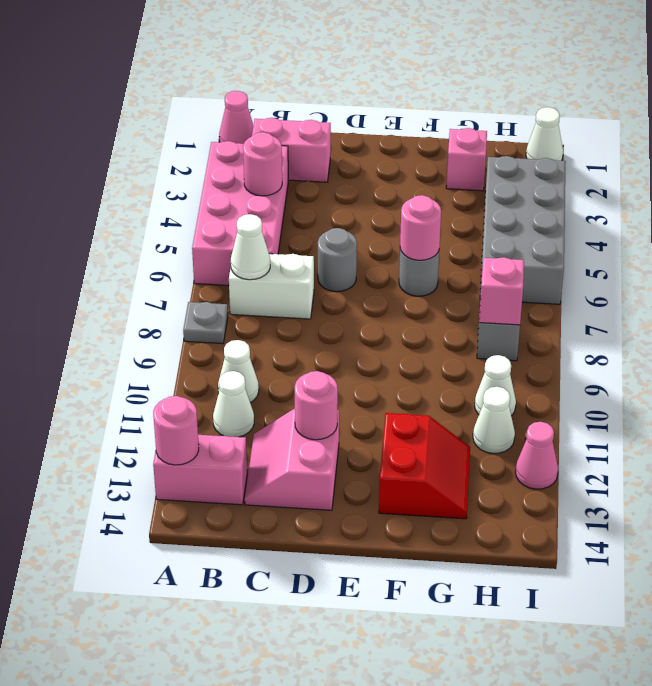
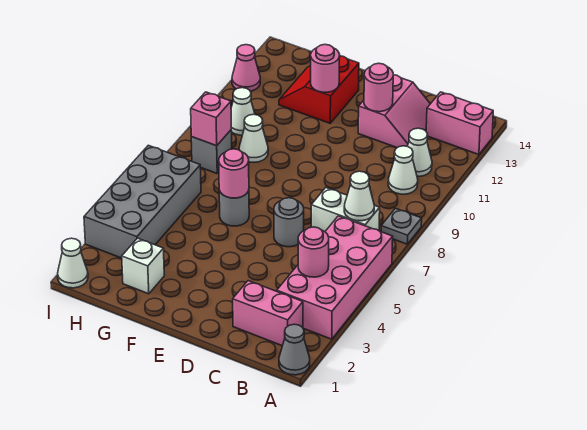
pink cone A1 level 1 -> grey cone A1 level 1
pink round brick A13 level 2 -> pink round brick F12 level 2
pink brick G2 level 1 -> white brick G2 level 1
white cone H11 level 1 -> white cone G9 level 1

